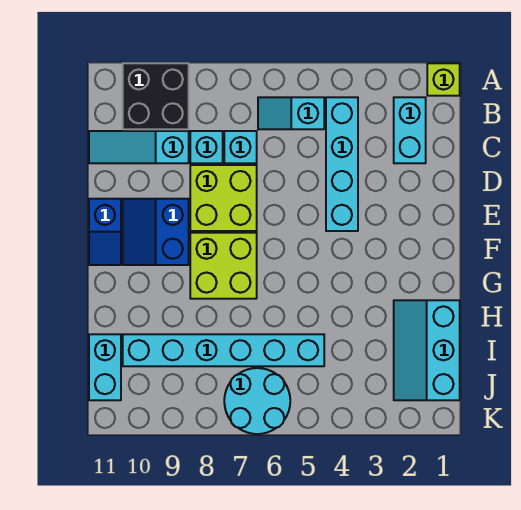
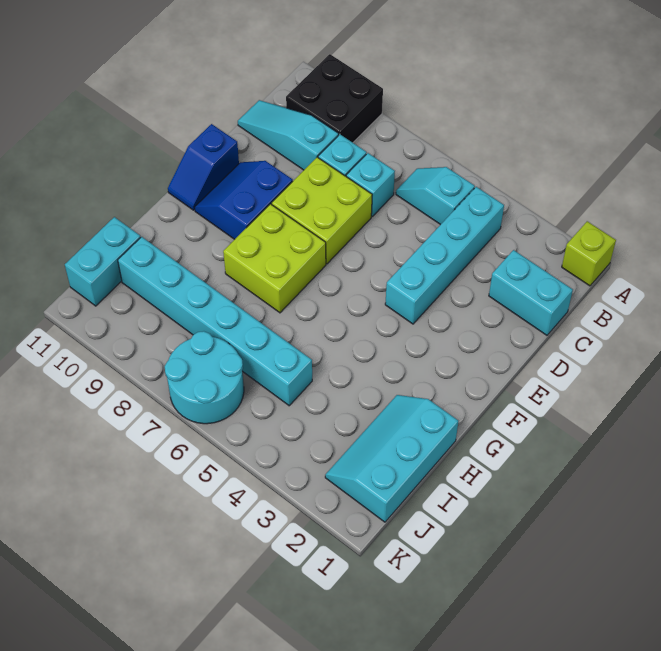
cyan brick B2:C2 level 1 -> cyan brick C1:C2 level 1

